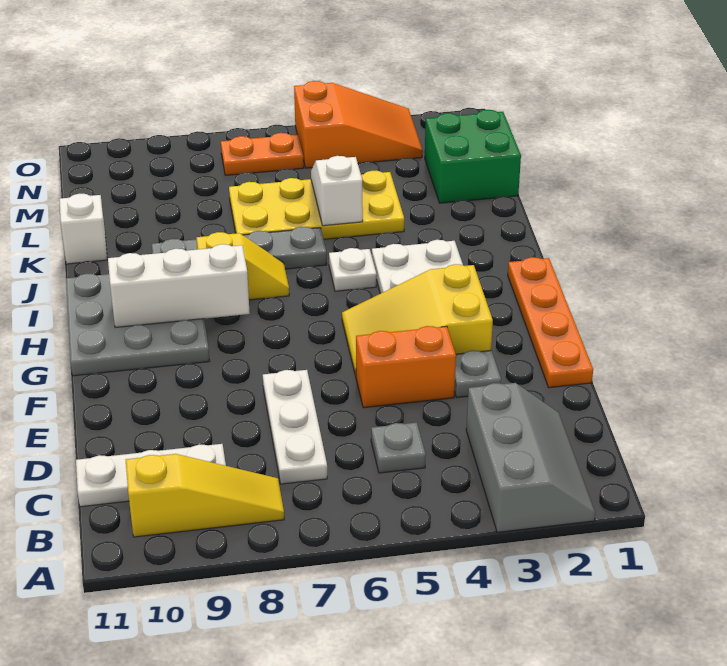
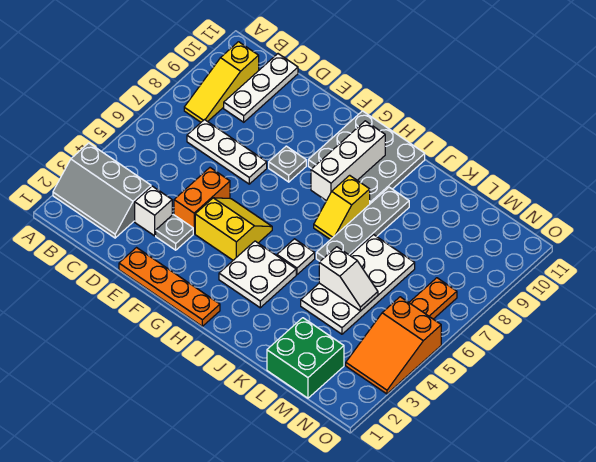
grey plate C5 level 1 -> grey plate F8 level 1
yellow slope F3:G5 level 1 top 3 -> yellow slope F4:G5 level 1 top 4
yellow plate K4:L7 level 1 -> white plate K4:L7 level 1
white brick K11 level 1 -> white brick D3 level 1

